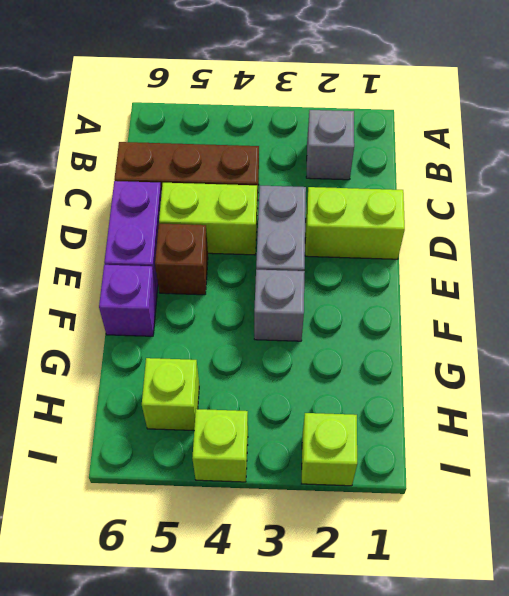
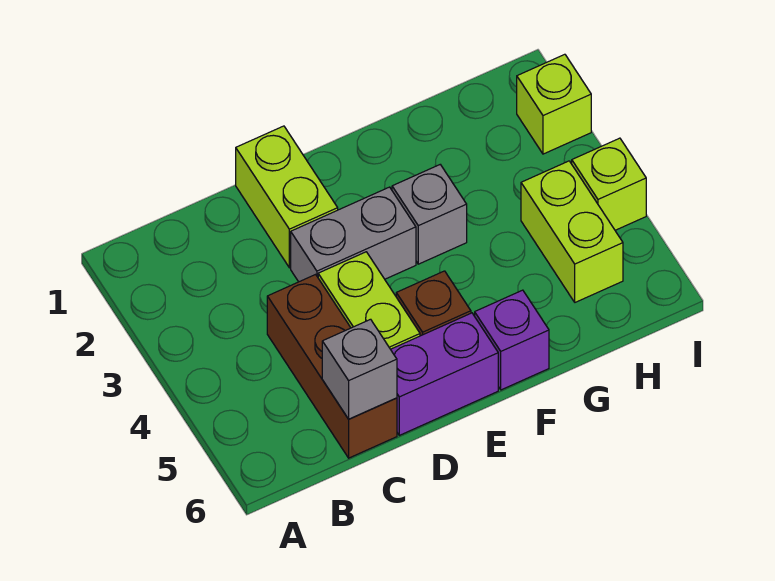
grey brick B2 level 1 -> grey brick C6 level 2
lime brick H5 level 1 -> lime brick H4:H5 level 1

